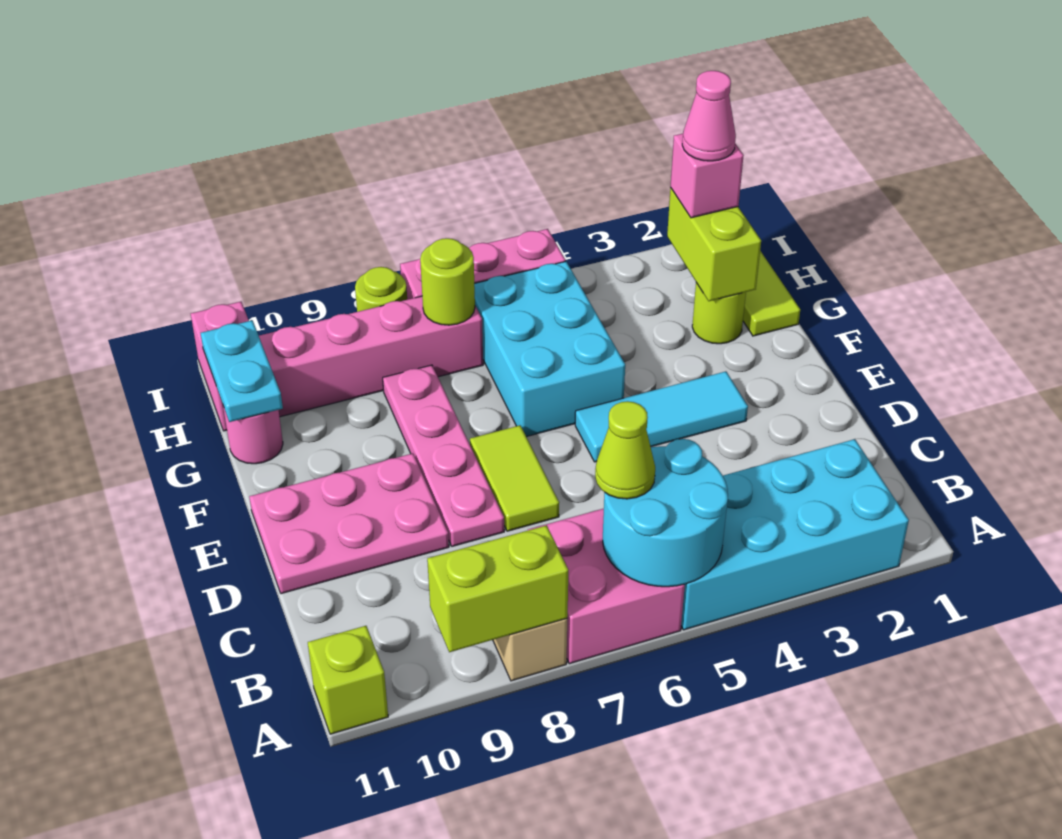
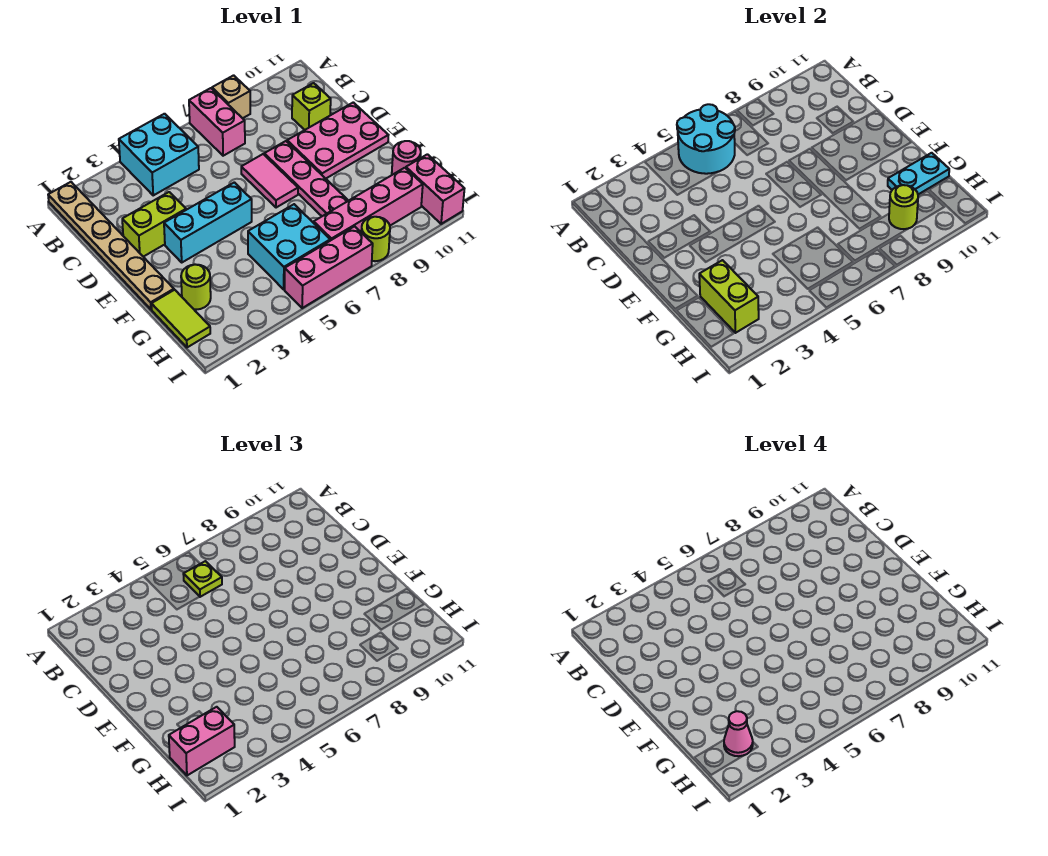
none -> tan plate A1:F1 level 1
cyan brick A2:B5 level 1 -> cyan brick A4:B5 level 1
pink brick A6:B7 level 1 -> pink brick A7:B7 level 1
lime brick A8:A9 level 2 -> lime brick D2:D3 level 1
lime brick A11 level 1 -> lime brick C10 level 1
lime cone B6 level 3 -> lime plate B6 level 3
lime tile D7:E7 level 1 -> pink tile D7:E7 level 1
cyan tile E3:E5 level 1 -> cyan brick E3:E5 level 1
cyan brick F5:H6 level 1 -> cyan brick G5:H6 level 1
cyan plate G11:H11 level 2 -> cyan plate G10:G11 level 2
pink brick H2 level 3 -> pink brick H1:H2 level 3
lime round brick H7 level 2 -> lime round brick H9 level 2

